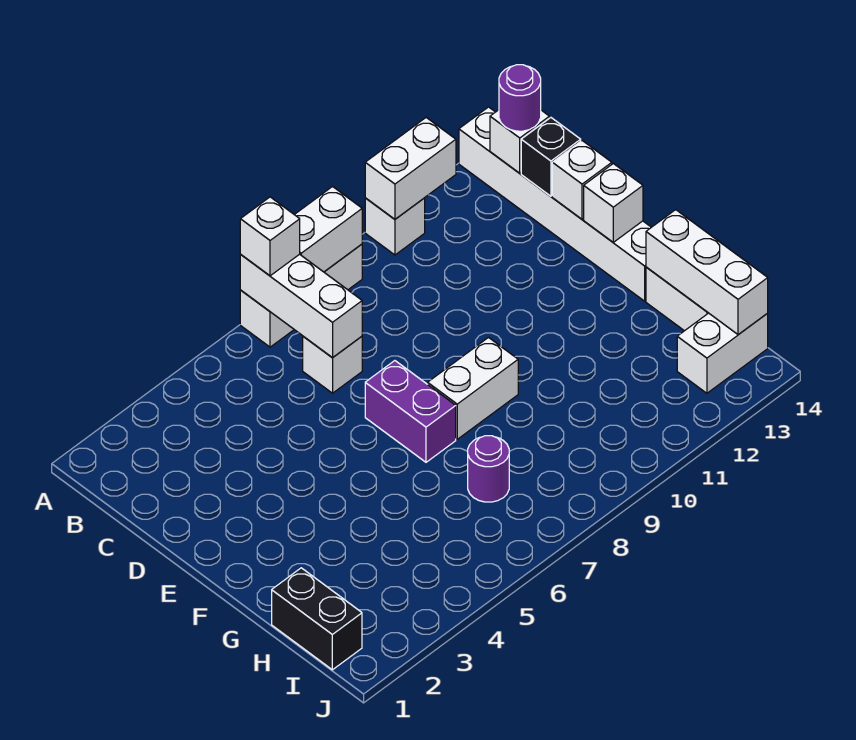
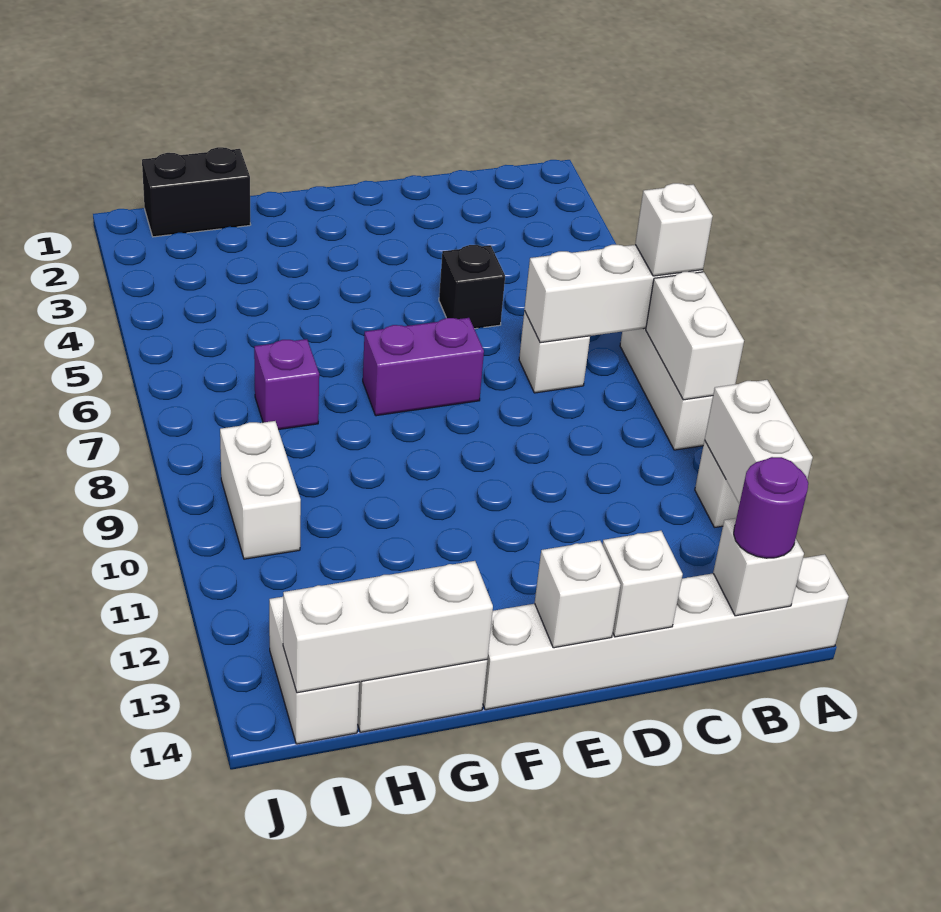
black brick C14 level 2 -> black brick D5 level 1
white brick F8:F9 level 1 -> white brick I9:I10 level 1
purple round brick H7 level 1 -> purple brick H7 level 1

